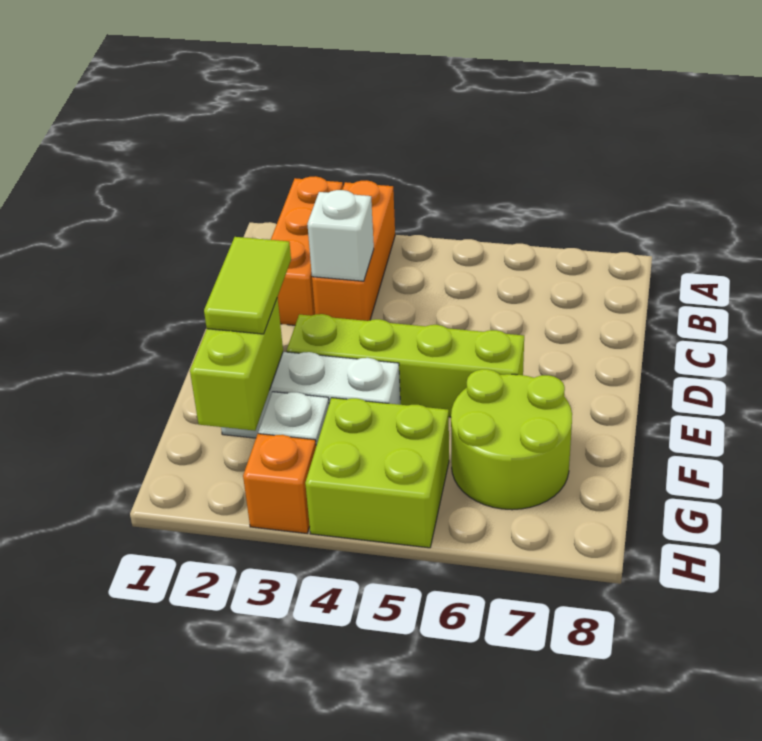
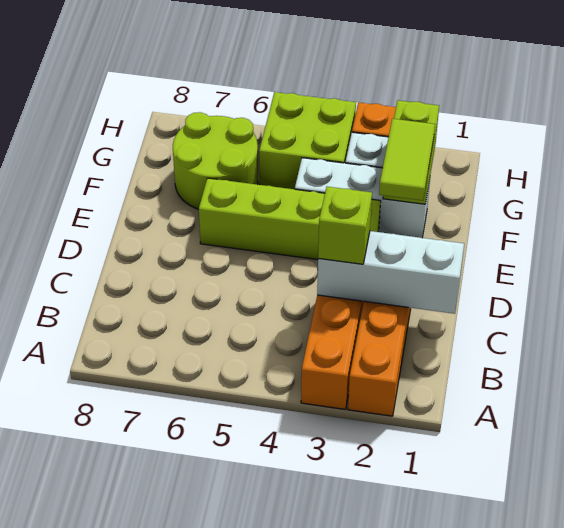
white brick C3 level 2 -> white brick C1:C3 level 2
none -> lime brick C3 level 3

